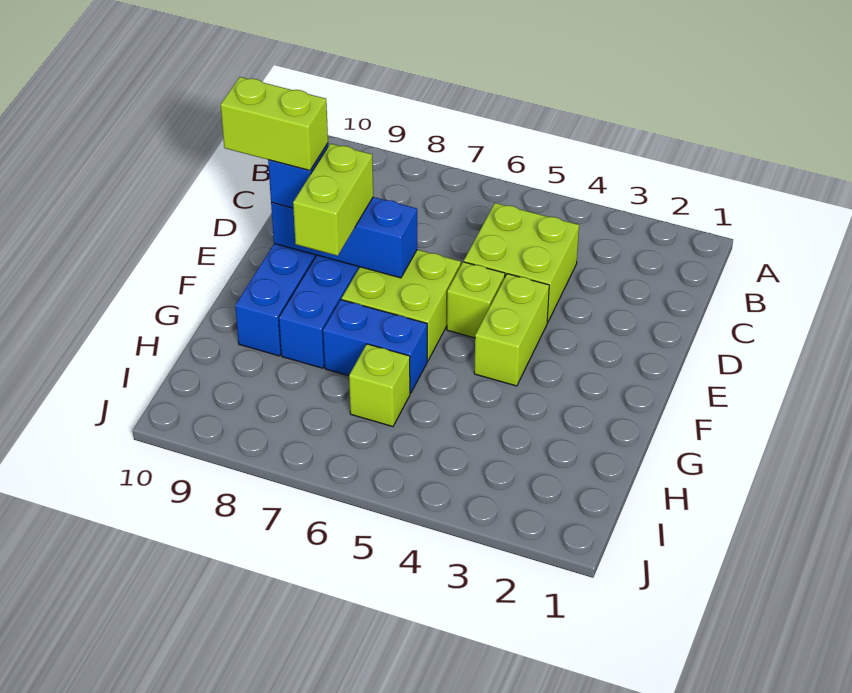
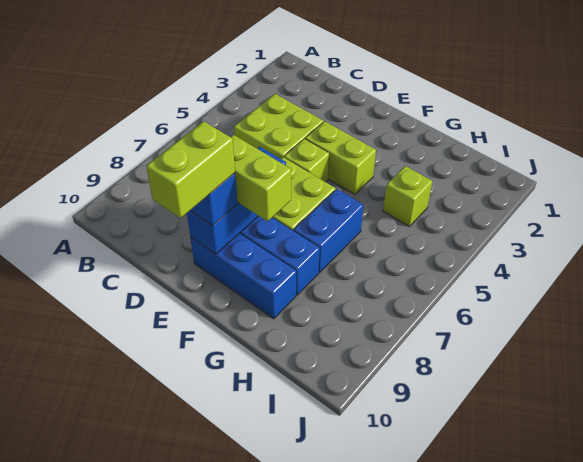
lime brick H6 level 1 -> lime brick H4 level 1

